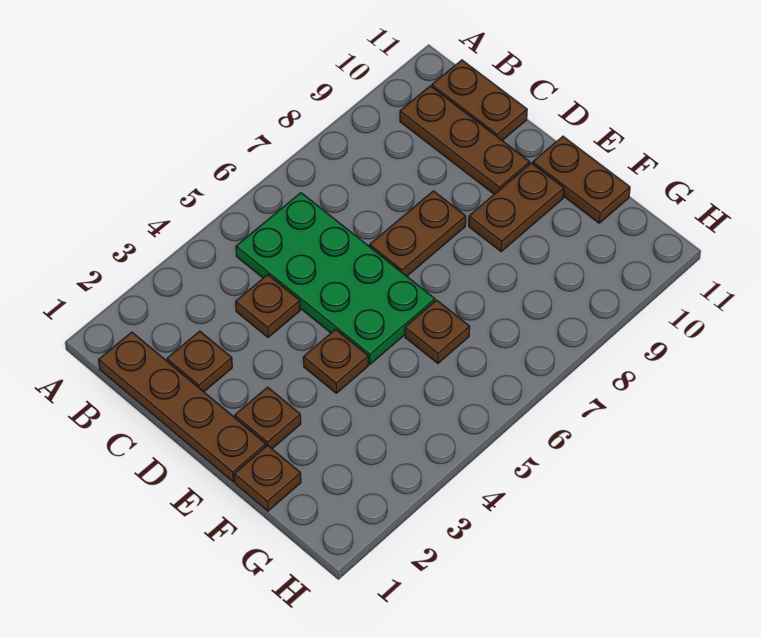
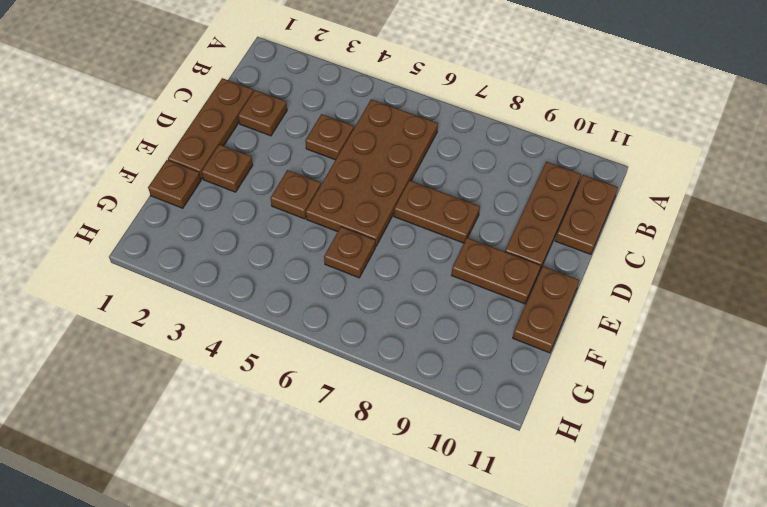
brown plate B1:E1 level 1 -> brown plate C1:E1 level 1
green plate B5:E6 level 1 -> brown plate B5:E6 level 1

